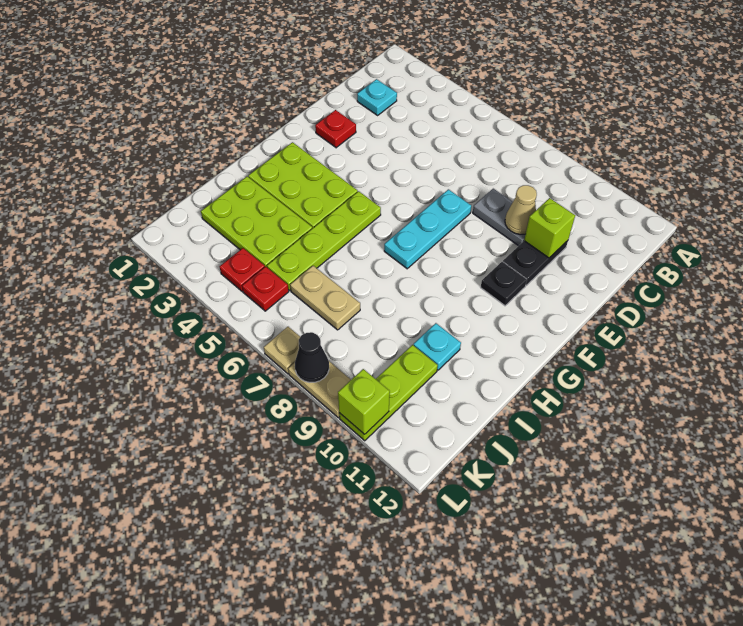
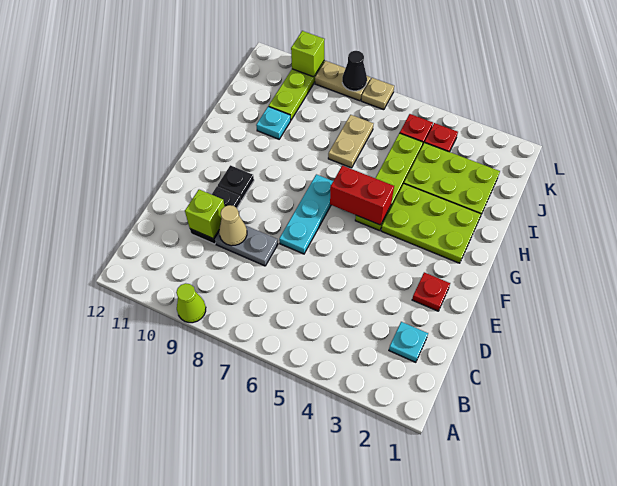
none -> lime cone A9 level 1
none -> red brick G5:G6 level 2
tan plate J6:J7 level 1 -> tan plate I7:J7 level 1

